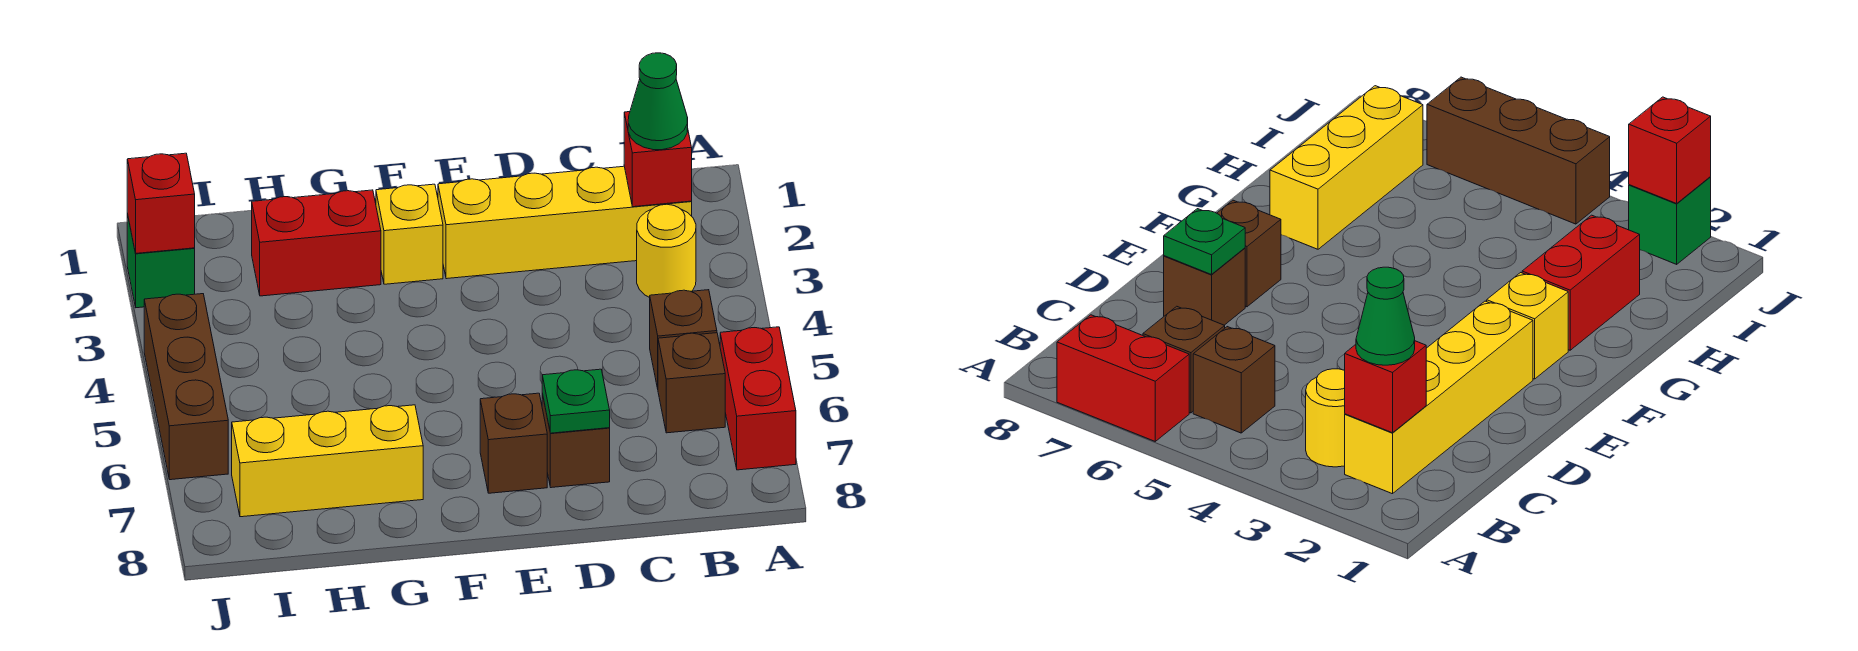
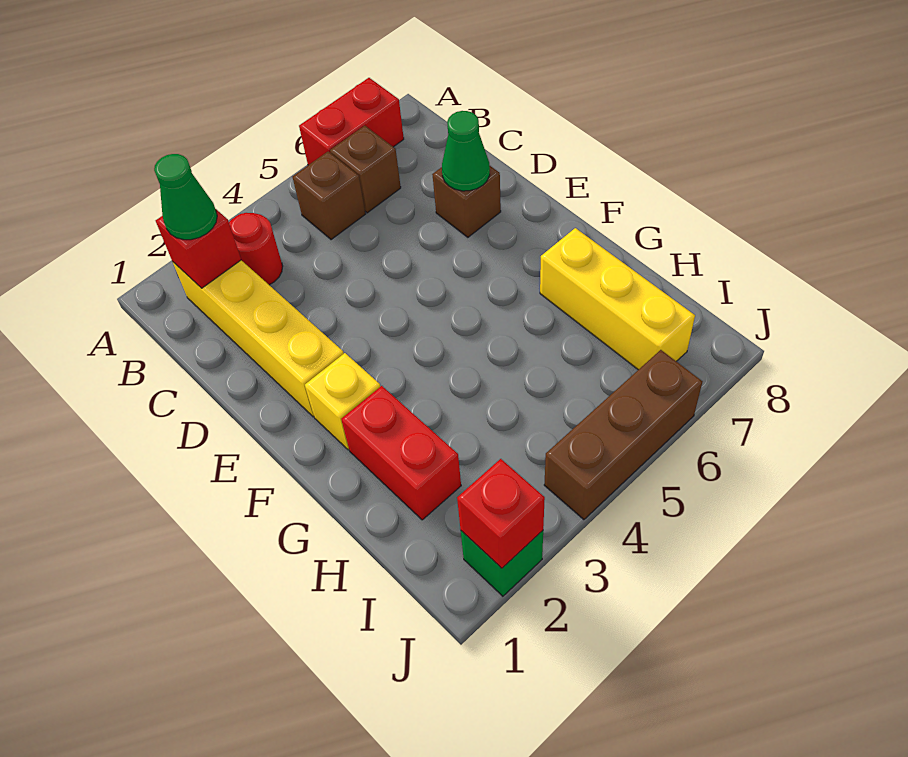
yellow round brick B3 level 1 -> red round brick B3 level 1
green plate D7 level 2 -> green cone D7 level 2
brown brick E7 level 1 -> none

